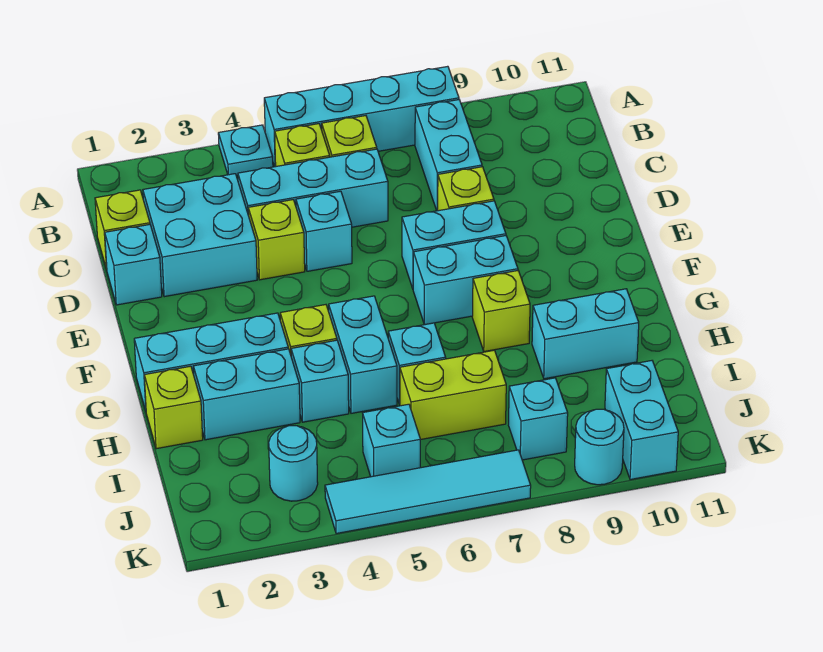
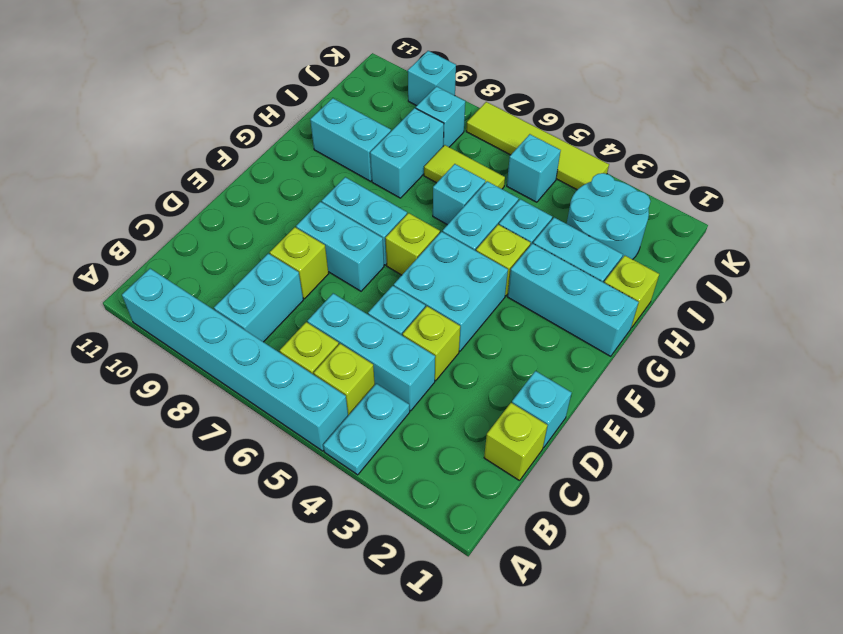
cyan plate A4 level 1 -> cyan plate A4:B4 level 1
cyan brick A5:A8 level 1 -> cyan brick A5:A10 level 1
cyan brick C2:D3 level 1 -> cyan brick E4:F5 level 1
lime brick G8 level 1 -> lime brick F6 level 1
lime brick I6:I7 level 1 -> lime tile I6:I7 level 1
cyan round brick J3 level 1 -> cyan round brick I2:J3 level 1
cyan brick J10:K10 level 1 -> cyan brick H8:I8 level 1
cyan tile K4:K7 level 1 -> lime tile K4:K7 level 1
cyan round brick K9 level 1 -> cyan brick K9 level 1

